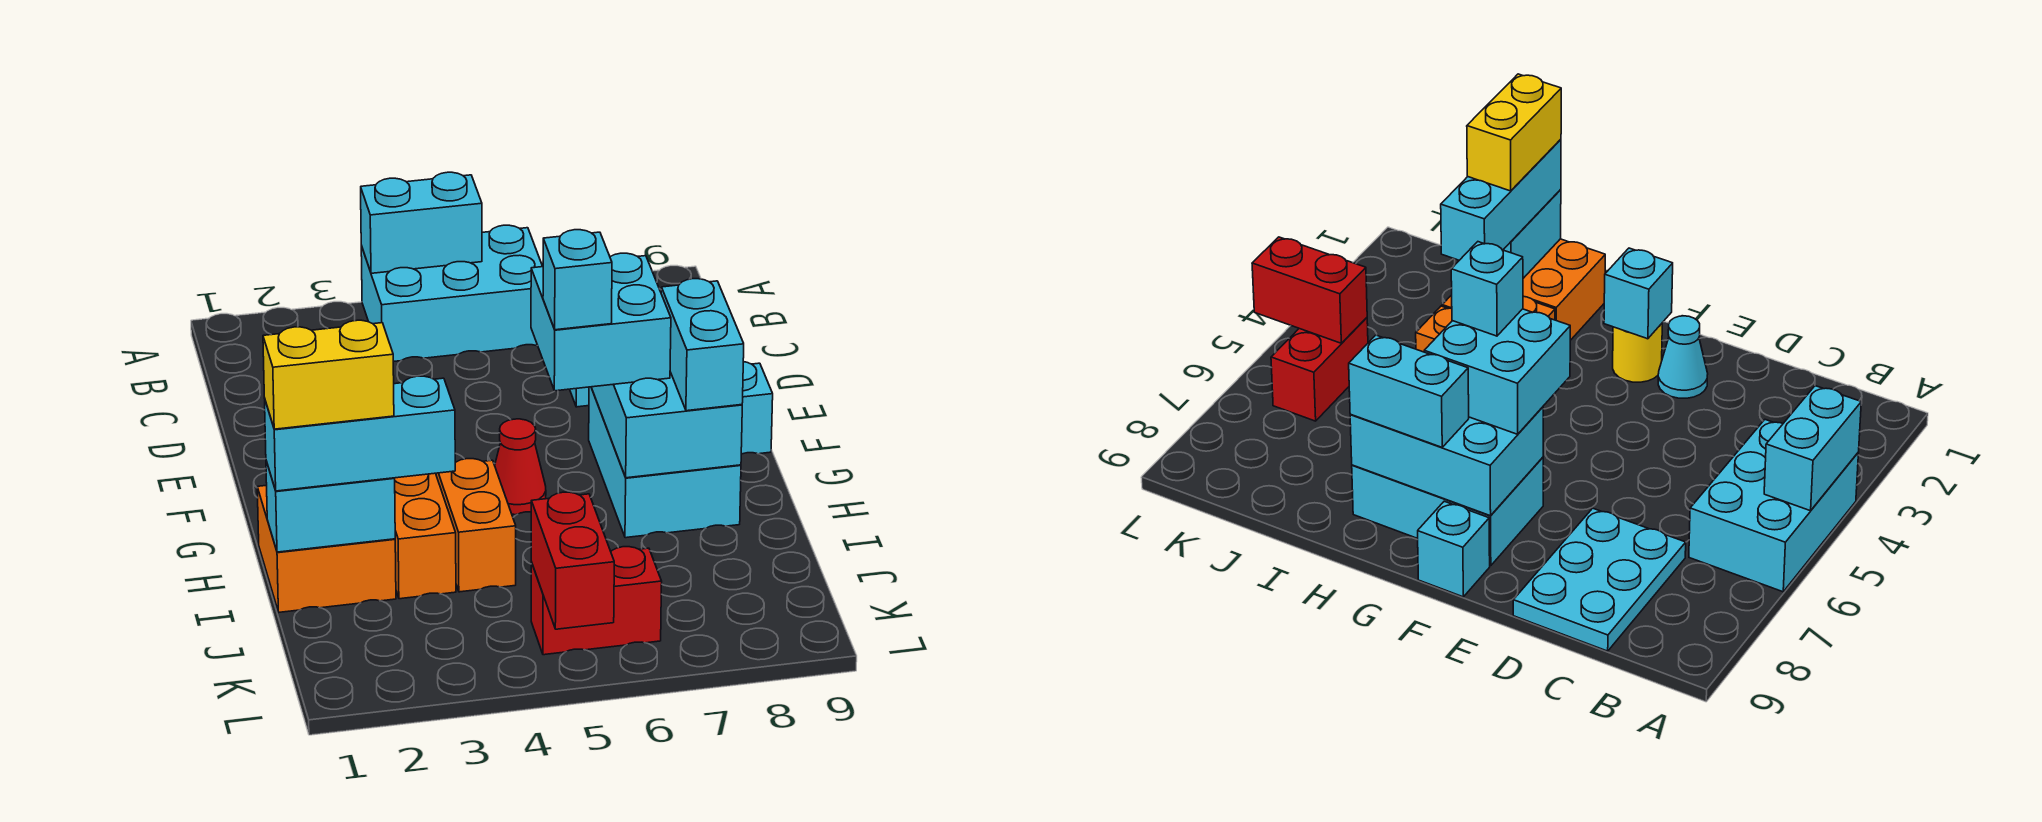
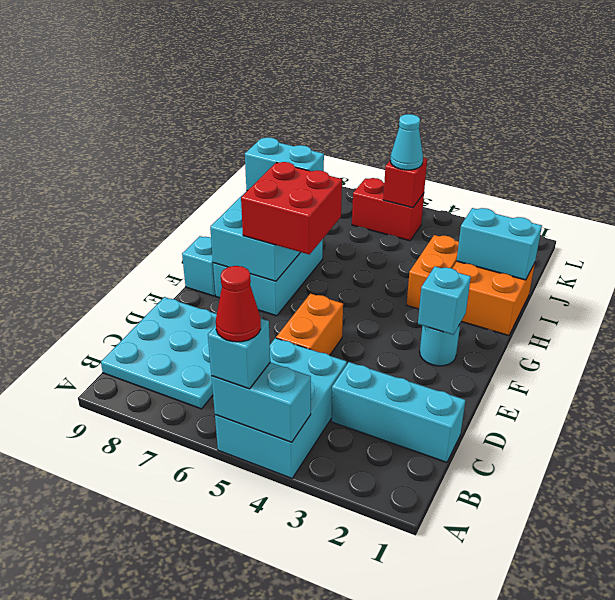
cyan brick A4:B6 level 1 -> cyan brick A4:C5 level 1
cyan plate C7:D9 level 1 -> cyan plate B7:D9 level 1
cyan cone E2 level 1 -> cyan cone K5 level 3
yellow round brick F2 level 1 -> cyan round brick F2 level 1
cyan brick F6:G7 level 3 -> red brick F6:G7 level 3
red cone G5 level 1 -> red cone A5 level 4
cyan brick G6 level 4 -> cyan brick A5 level 3
cyan brick G8:H8 level 3 -> cyan brick H7:H8 level 3
orange brick H4:I4 level 1 -> orange brick D5:E5 level 1
cyan brick I1:I3 level 3 -> cyan brick C1:C3 level 1
yellow brick I1:I2 level 4 -> none
red brick K5:L5 level 2 -> red brick K5 level 2

